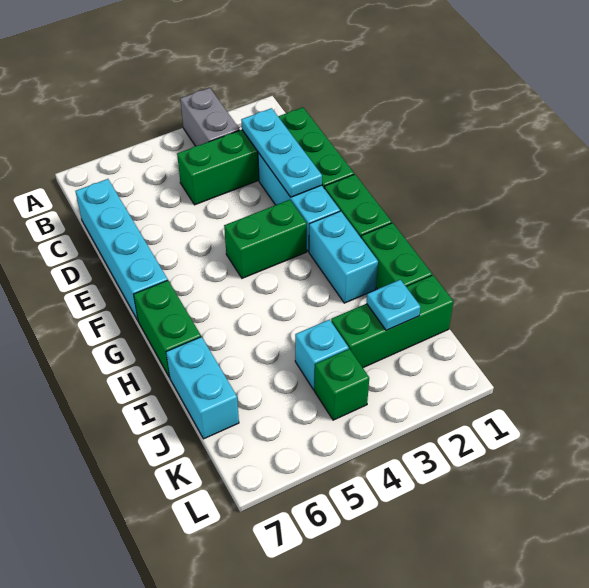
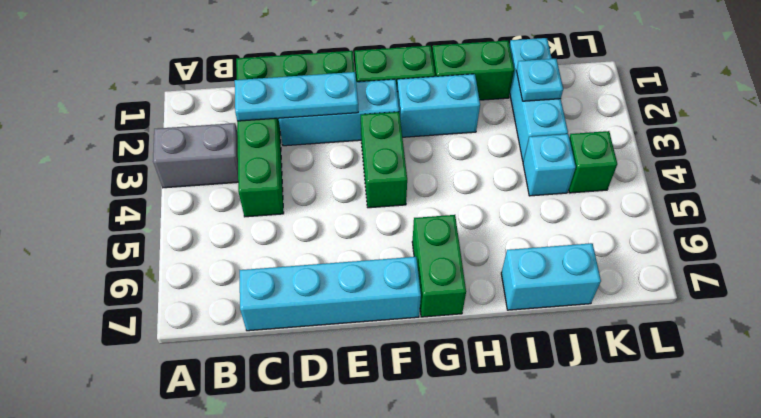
green brick G7:H7 level 1 -> green brick G6:G7 level 1
green brick J1:J3 level 1 -> cyan brick J1:J3 level 1

